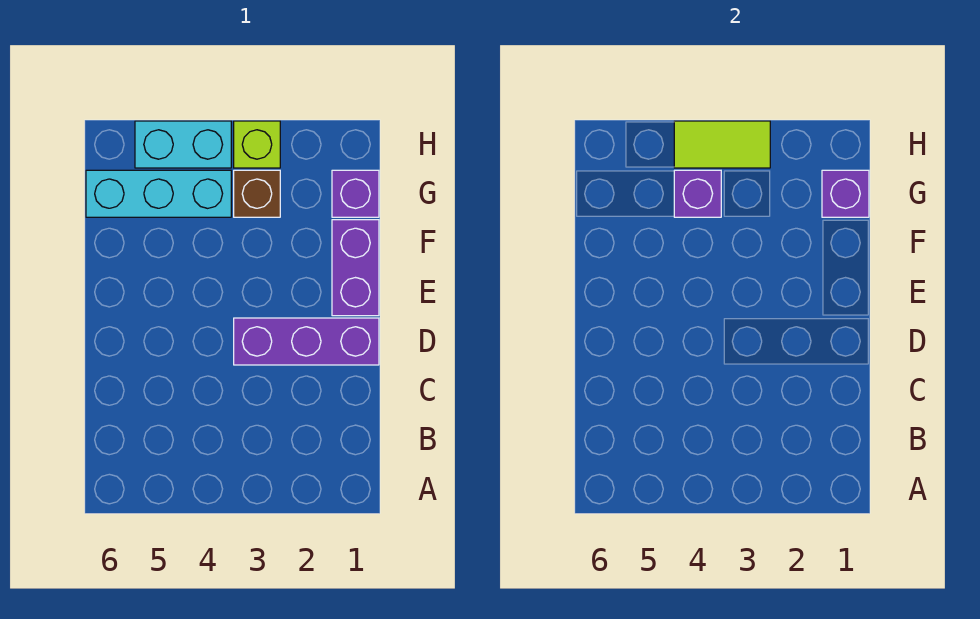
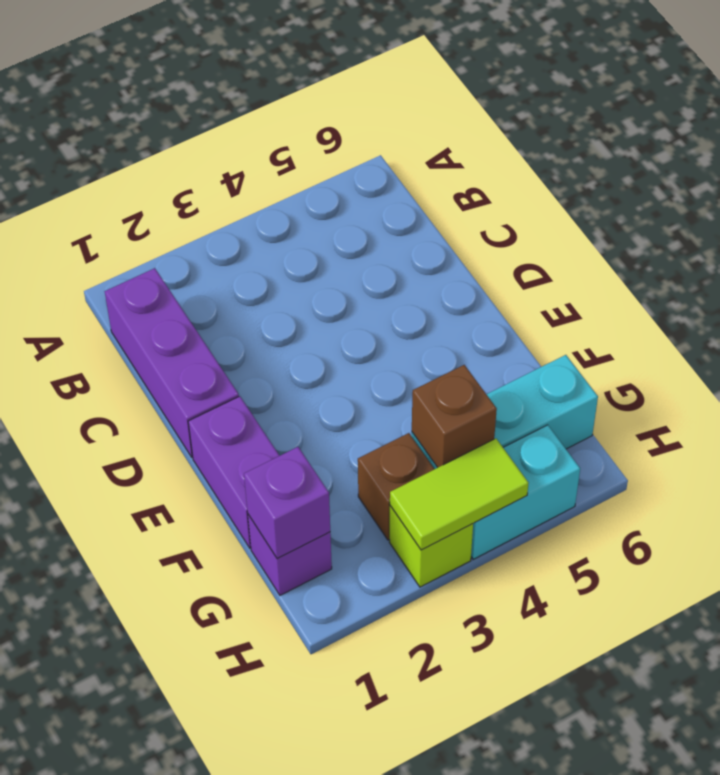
purple brick D1:D3 level 1 -> purple brick B1:D1 level 1
purple brick G4 level 2 -> brown brick G4 level 2

